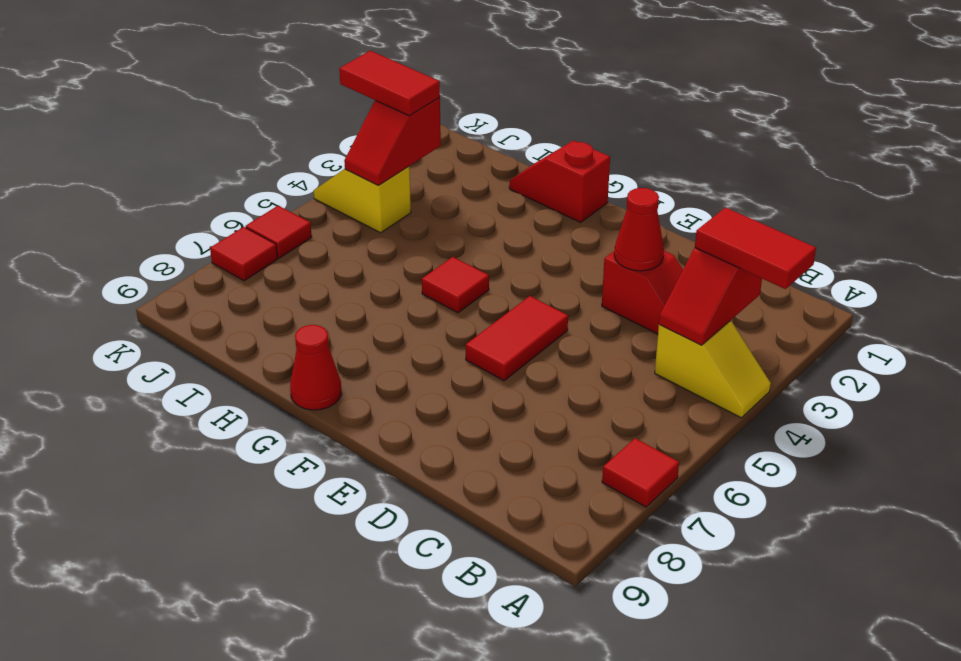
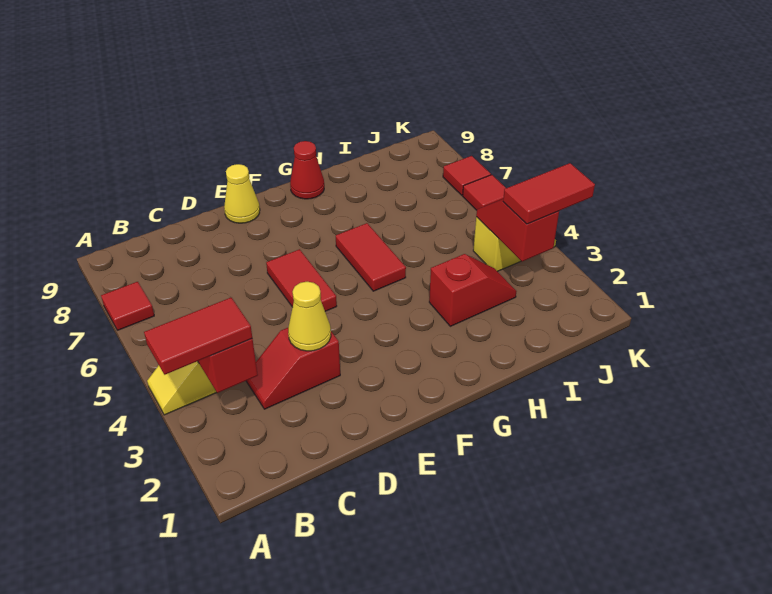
red cone D3 level 2 -> yellow cone D3 level 2
none -> yellow cone E9 level 1
red slope G1:H1 level 1 top G -> red slope H3:I3 level 1 top H
red tile G5 level 1 -> red tile G5:G6 level 1

